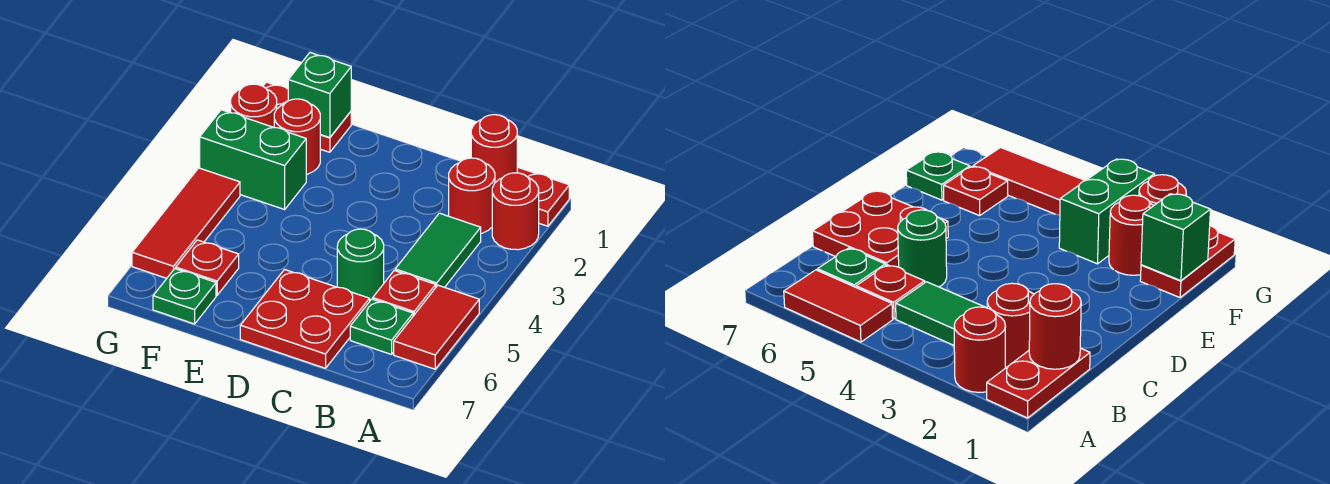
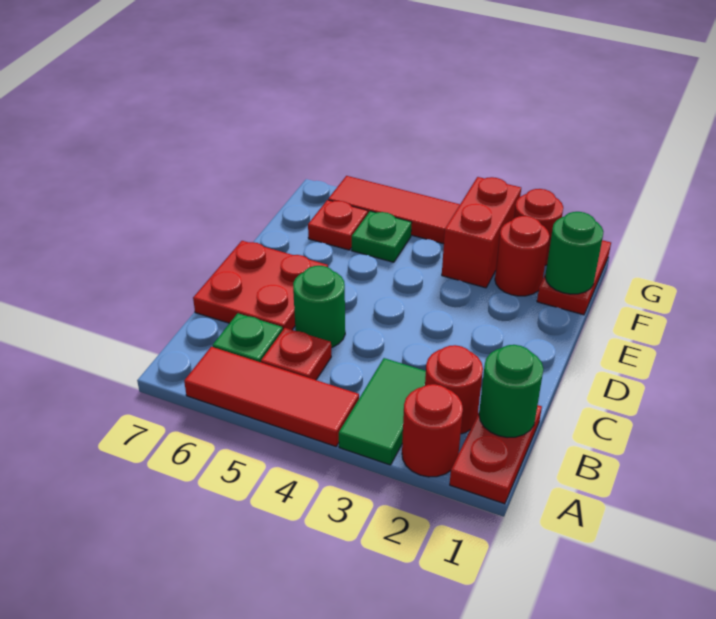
red tile A5:A6 level 1 -> red tile A4:A6 level 1
red round brick B1 level 2 -> green round brick B1 level 2
green tile B3:B4 level 1 -> green tile A3:B3 level 1
green brick F1 level 2 -> green round brick F1 level 2
green brick F3:G3 level 1 -> red brick F3:G3 level 1
green plate F7 level 1 -> green plate F5 level 1

